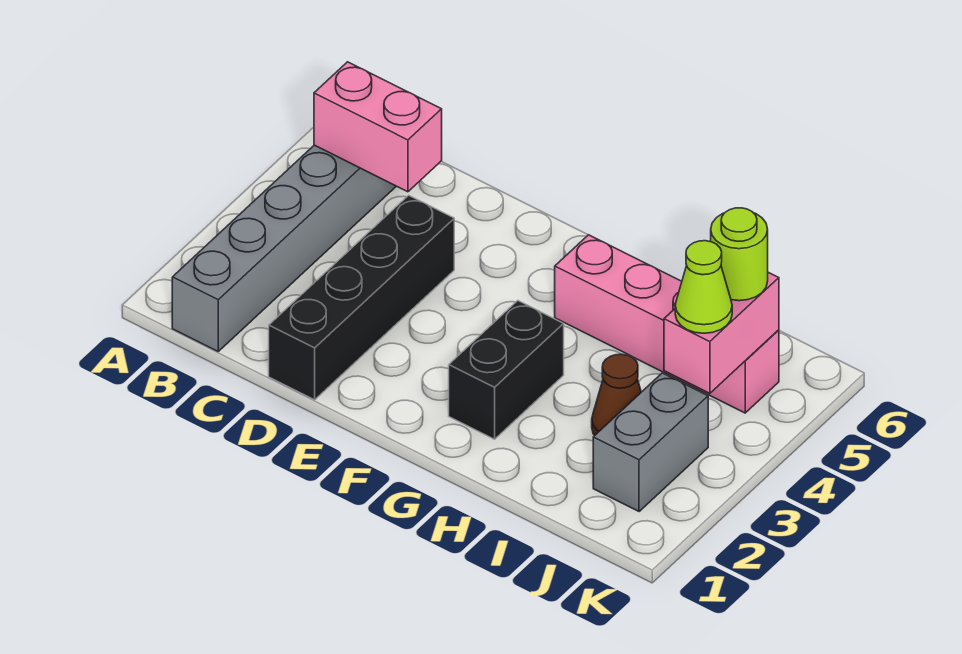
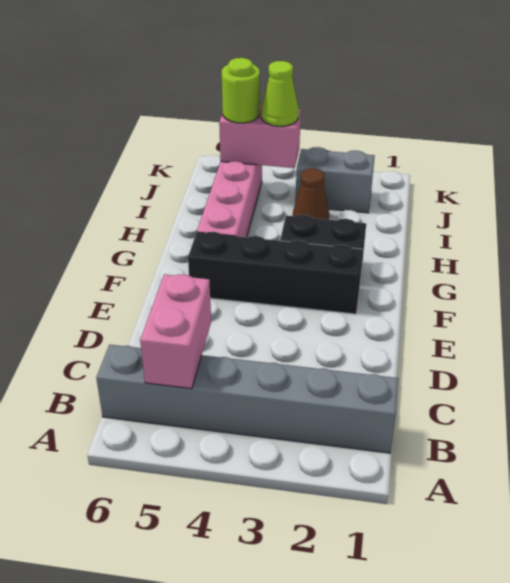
black brick D1:D4 level 1 -> black brick F2:F5 level 1

